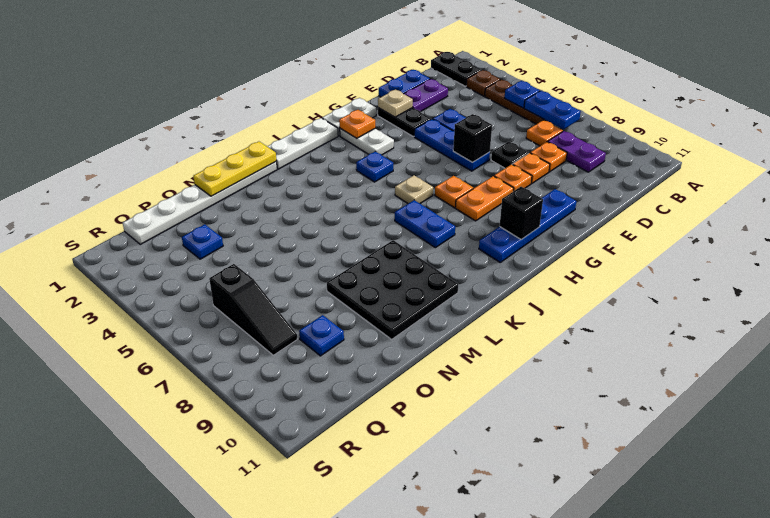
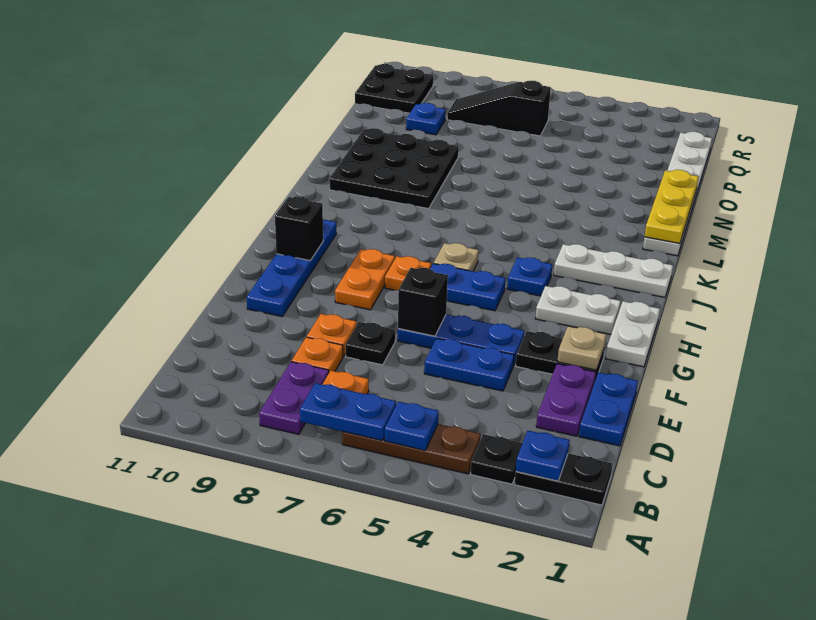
brown plate B3 level 1 -> black plate B3 level 1
purple plate C8:C9 level 1 -> purple plate B8:C8 level 1
orange plate F8 level 1 -> none
orange plate H2 level 2 -> none
white plate I1:K1 level 1 -> white plate J1:J3 level 1
blue plate J7:J8 level 1 -> blue plate H5:H6 level 1
blue plate P3 level 1 -> blue plate B2 level 2
none -> black plate Q10:R11 level 1

